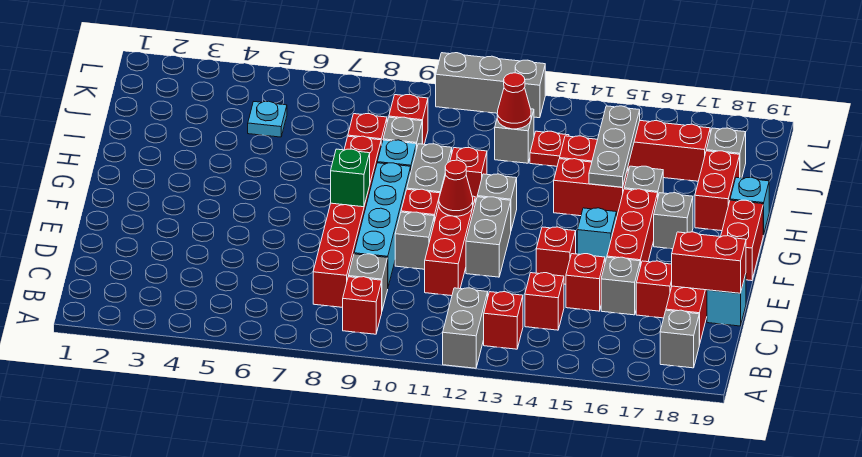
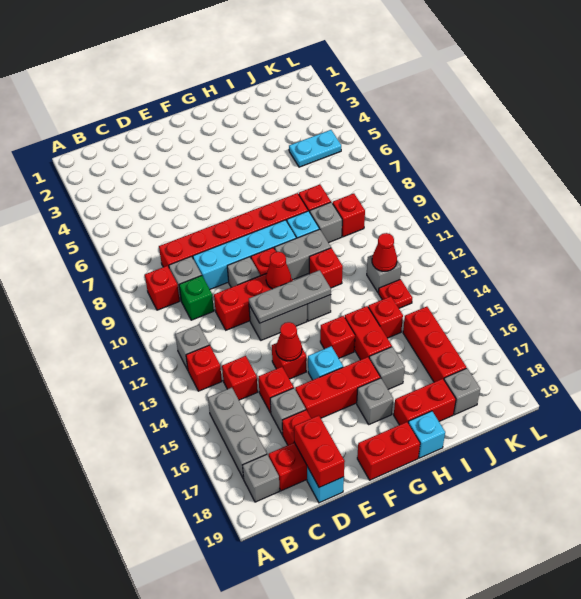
grey brick A12:B12 level 1 -> grey brick B12 level 1
none -> red cone E14 level 2
green brick F8 level 2 -> green brick C10 level 1
none -> red brick G14 level 1
grey plate H15:J15 level 2 -> grey plate E12:G12 level 2
cyan plate J5 level 1 -> cyan plate J5:K5 level 1
grey brick L10:L12 level 1 -> grey brick B15:B17 level 1

